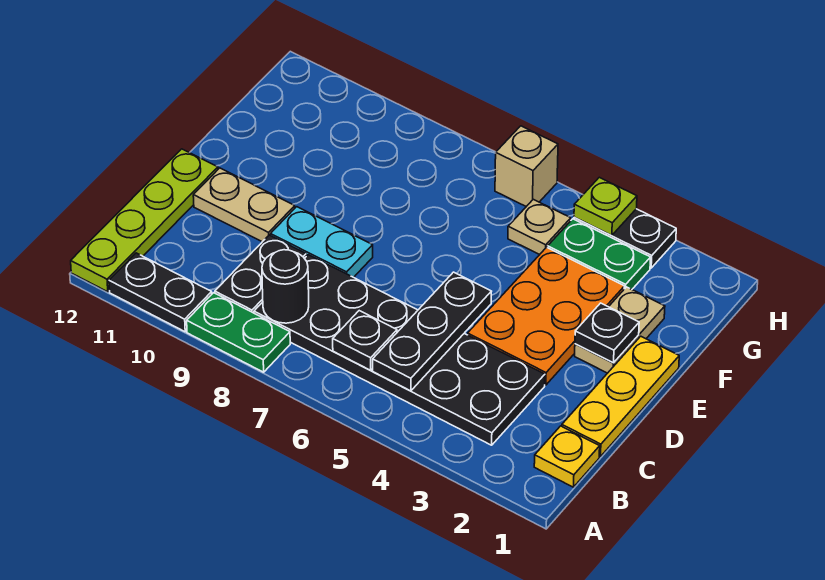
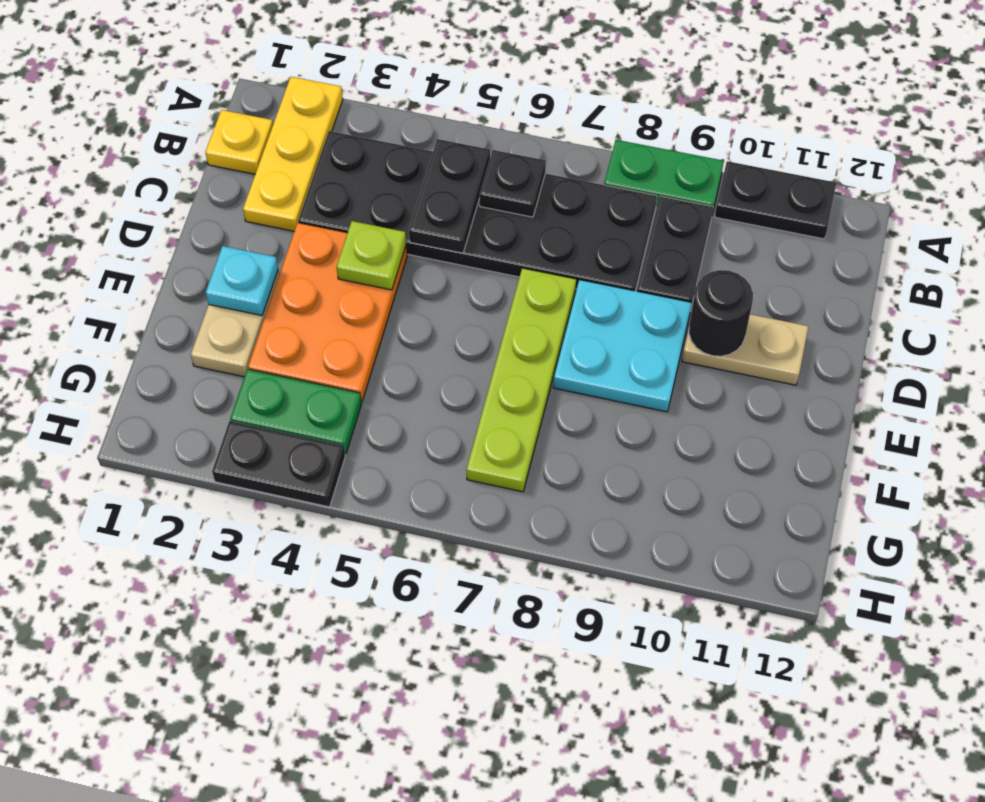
lime plate A12:D12 level 1 -> lime plate D7:G7 level 1
black plate B5:D5 level 2 -> black plate B5:C5 level 2
black round brick B8 level 2 -> black round brick D10 level 2
yellow plate C1:E1 level 1 -> yellow plate A2:C2 level 1
cyan plate D8:D9 level 1 -> cyan plate D8:E9 level 1
black plate E2 level 2 -> cyan plate E2 level 2
tan plate G5 level 1 -> none
lime plate H4 level 2 -> lime plate D4 level 2
tan brick H6 level 1 -> none

